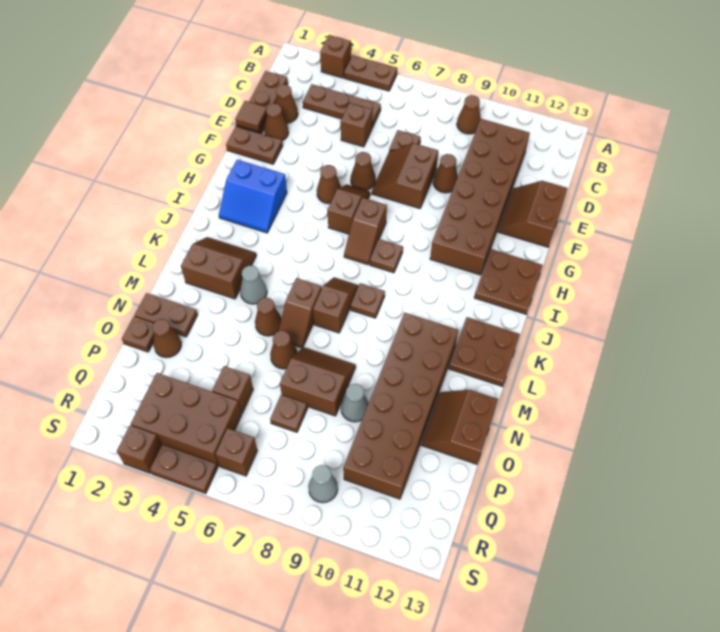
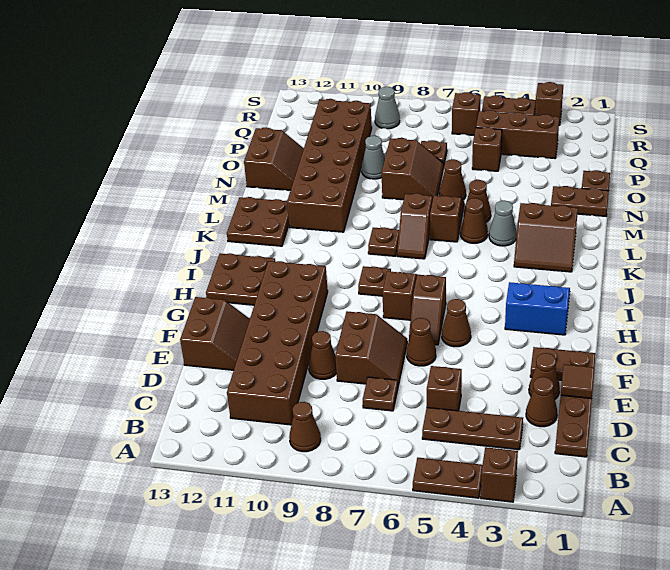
brown slope N7:O8 level 1 top O -> brown slope N7:O8 level 1 top 8
brown cone O2 level 1 -> brown cone L5 level 1
brown brick Q3:R5 level 1 -> brown brick Q3:Q5 level 1

